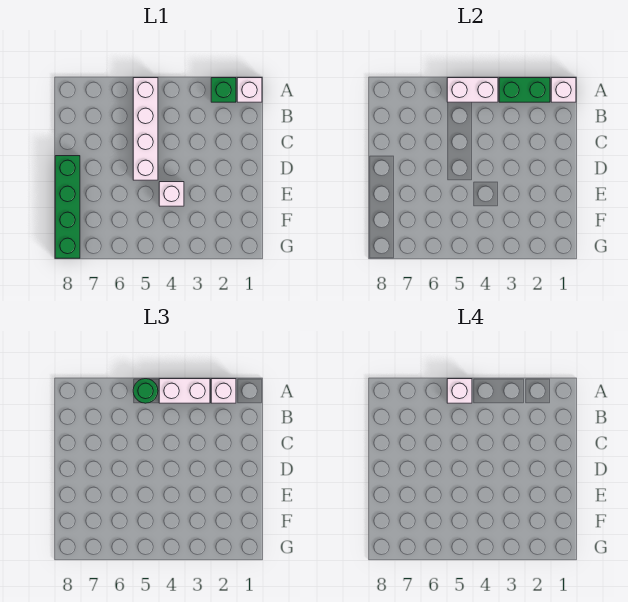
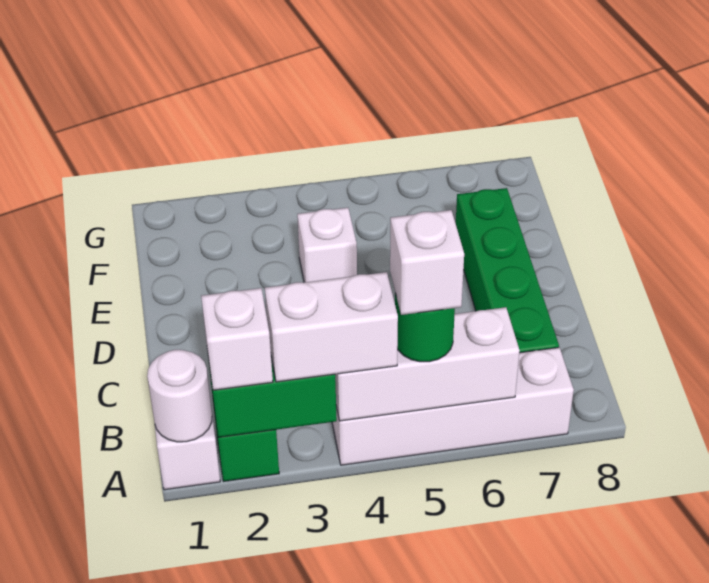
white brick A1 level 2 -> white round brick A1 level 2
white brick A4:A5 level 2 -> white brick A4:A6 level 2
white brick A5:D5 level 1 -> white brick A4:A7 level 1
green brick D8:G8 level 1 -> green brick B7:E7 level 1

